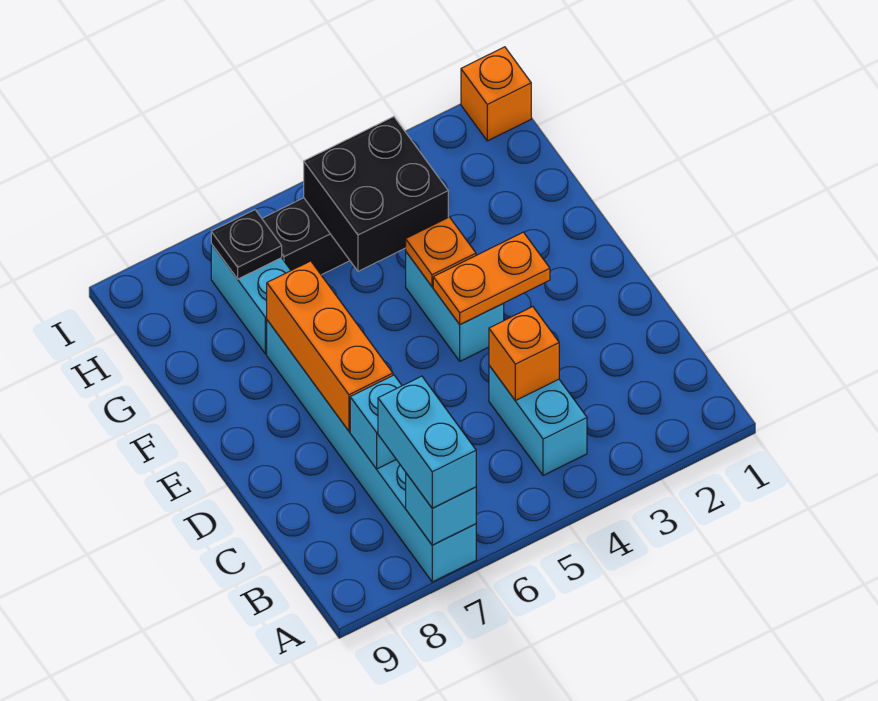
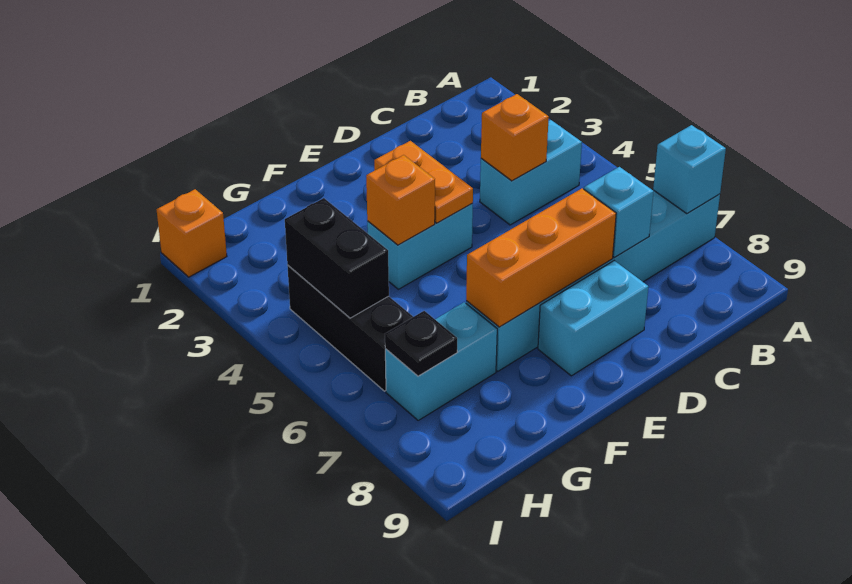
cyan brick A7:B7 level 3 -> cyan brick D8:E8 level 1
orange plate F4 level 2 -> orange brick F4 level 2
black brick G4:H5 level 2 -> black brick H4:H5 level 2

